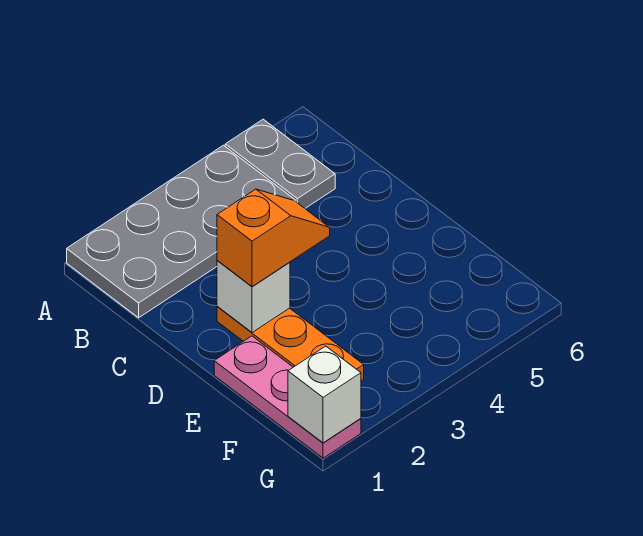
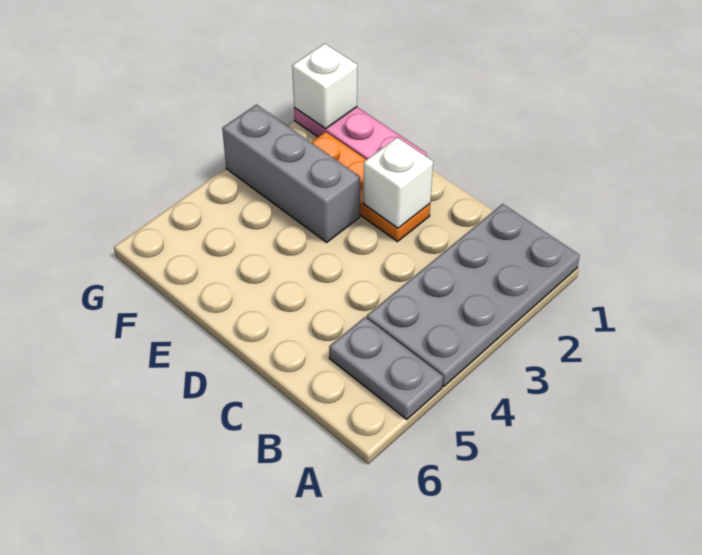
orange slope D2:D3 level 3 top 2 -> none
none -> grey brick E3:G3 level 1

